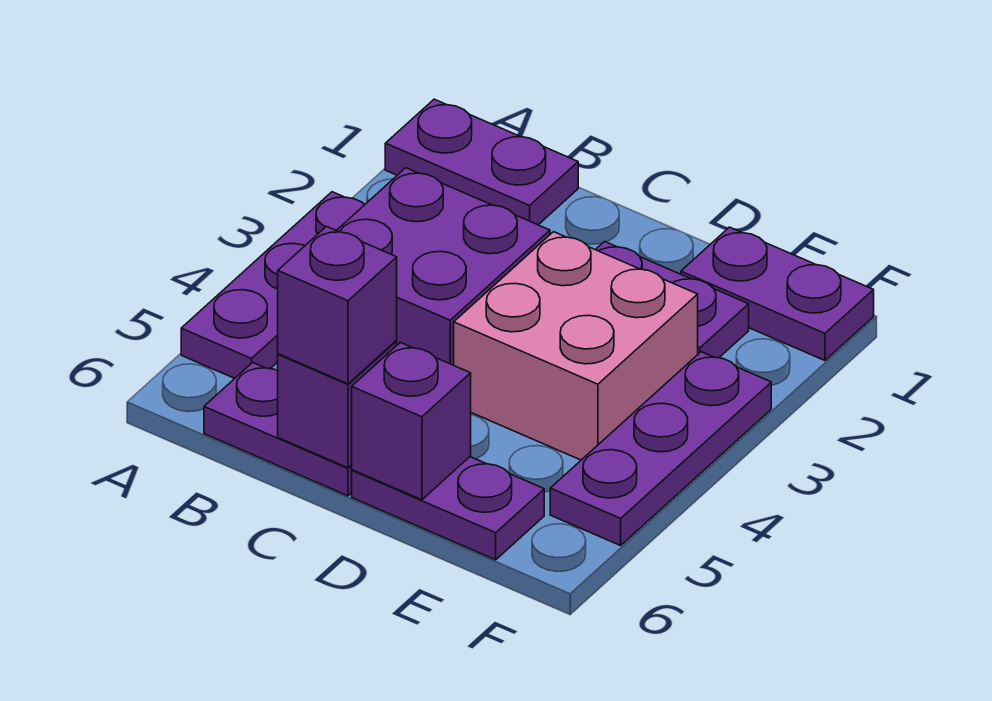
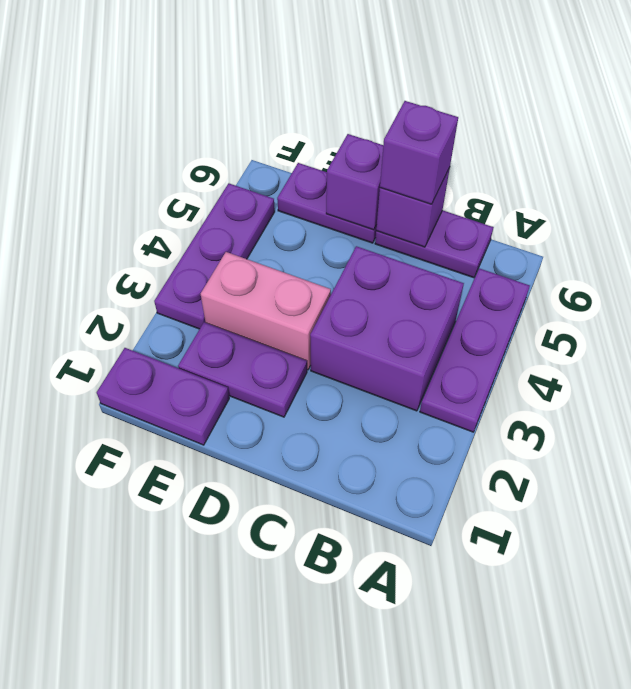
purple plate A1:B1 level 1 -> none
pink brick D3:E4 level 1 -> pink brick D3:E3 level 1

